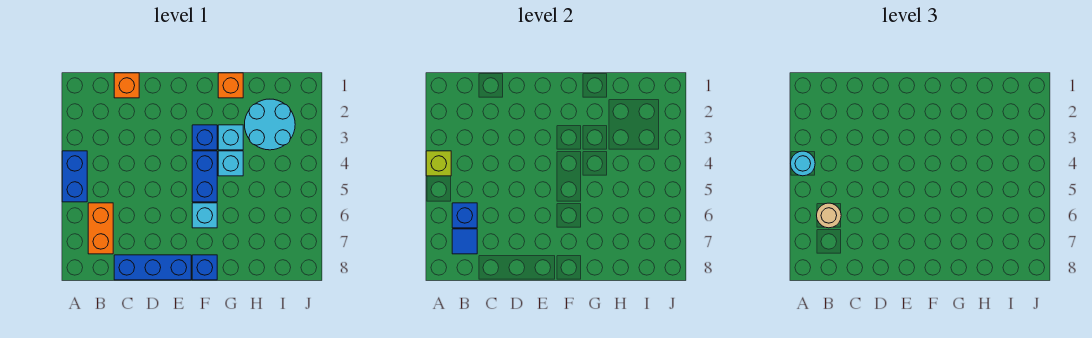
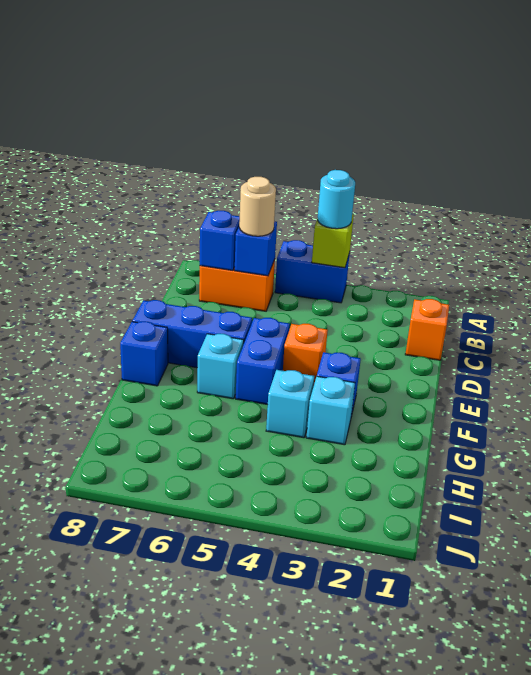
blue tile B7 level 2 -> blue brick B7 level 2
blue brick C8:E8 level 1 -> blue brick E6:E8 level 1
blue brick F4:F5 level 1 -> blue brick E5:F5 level 1
orange brick G1 level 1 -> orange brick E4 level 1
cyan round brick H2:I3 level 1 -> none

